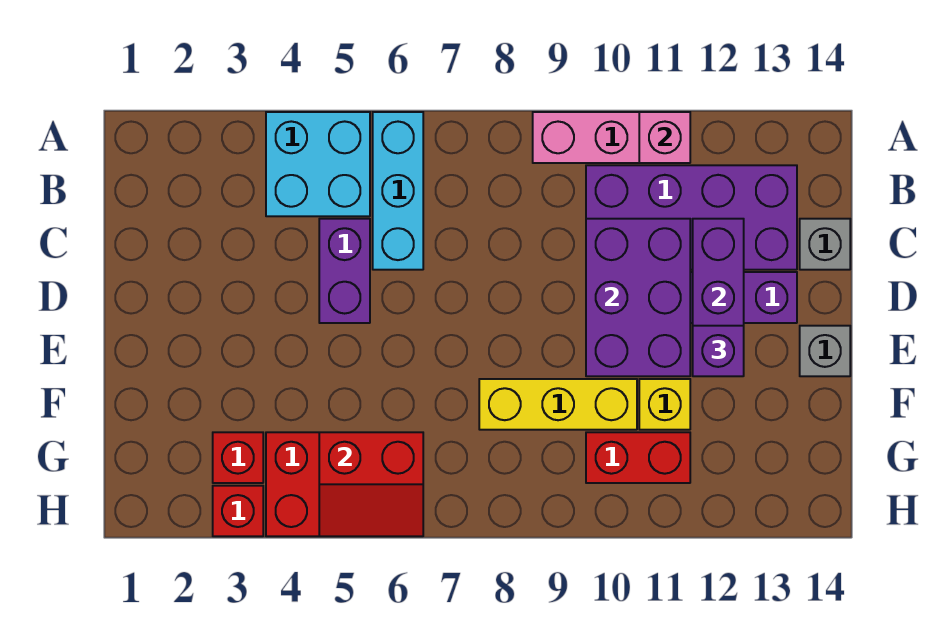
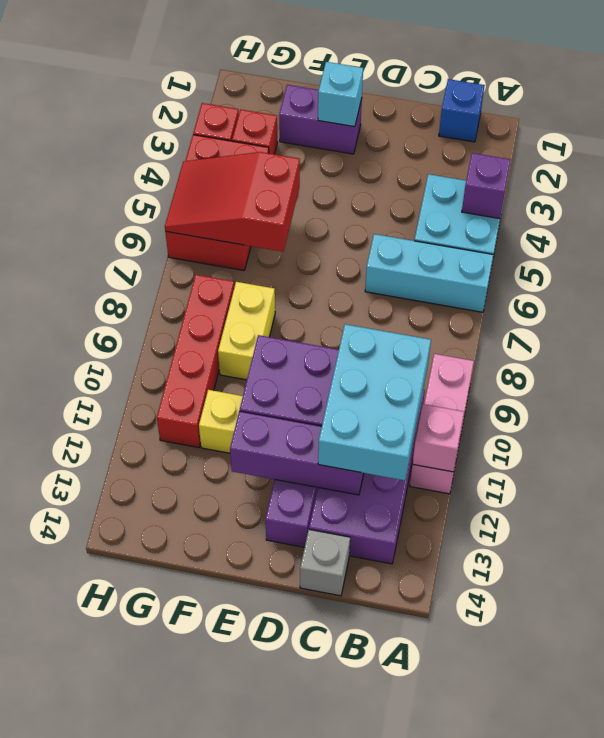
none -> blue brick B1 level 1
none -> cyan brick B10:C12 level 3
purple brick C5:D5 level 1 -> purple brick E2:F2 level 1
none -> cyan brick E2 level 2
purple brick E12 level 3 -> purple brick A4 level 2
grey brick E14 level 1 -> none
yellow brick F8:F10 level 1 -> yellow brick F8:F9 level 1
red slope G5:H6 level 2 top G -> red slope F5:H6 level 2 top F
red brick G10:G11 level 1 -> red brick G8:G11 level 1

